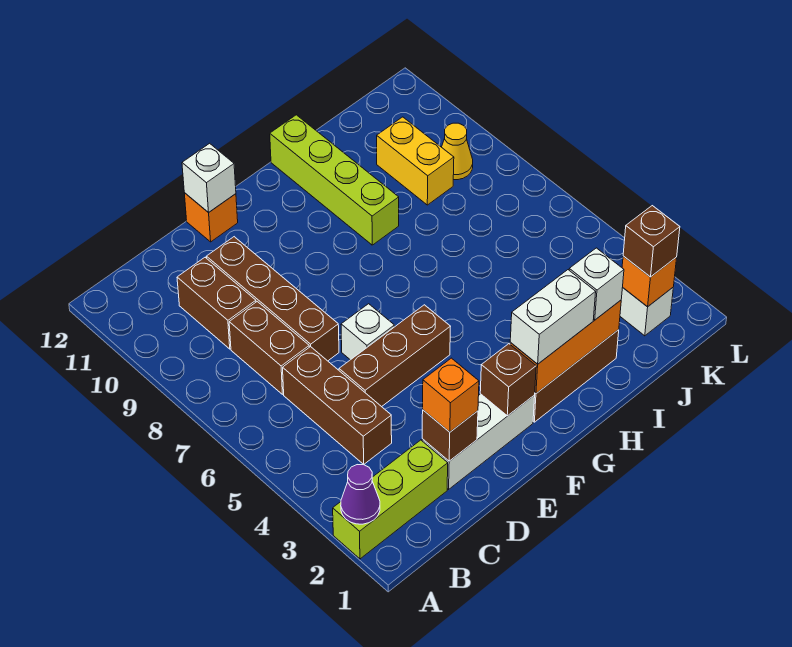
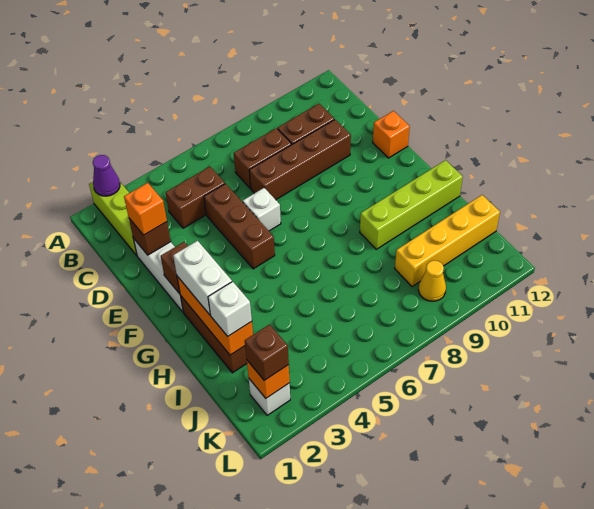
brown brick C4:C6 level 1 -> brown brick C4:C5 level 1
white brick E12 level 2 -> none
yellow brick J9:J10 level 1 -> yellow brick J9:J12 level 1

